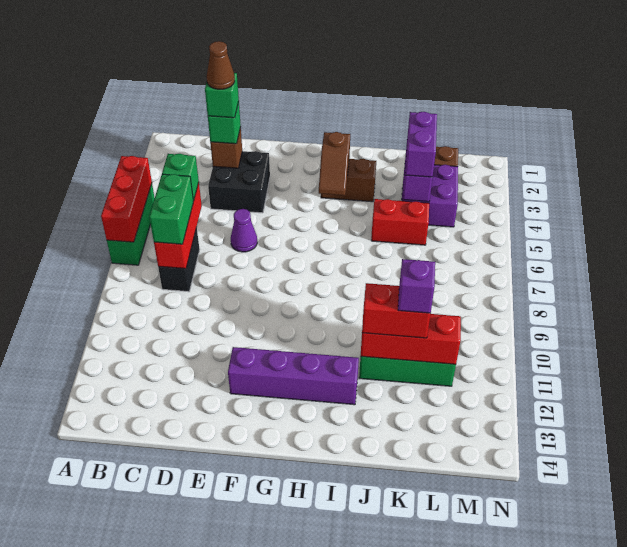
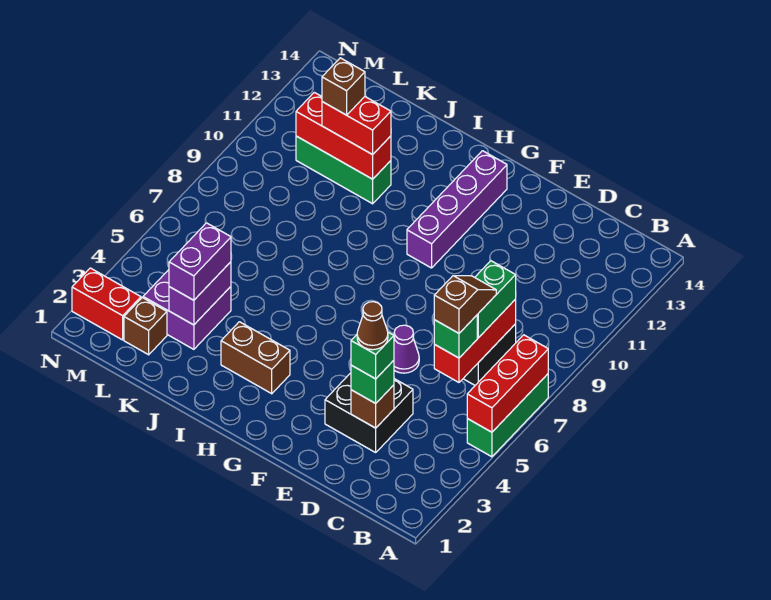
purple brick F12:I12 level 1 -> purple brick G10:G13 level 1
brown slope H3:H4 level 2 top 3 -> brown slope C6:C7 level 4 top 6
red brick J5:K5 level 1 -> red brick M2:N2 level 1
purple brick K11 level 4 -> brown brick K11 level 4

